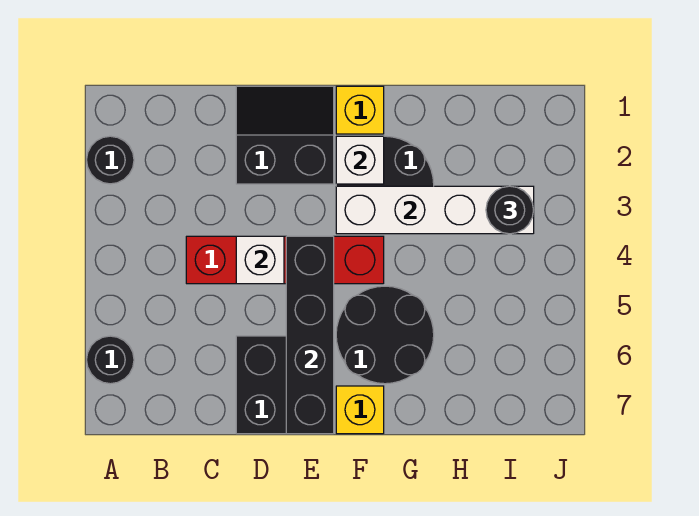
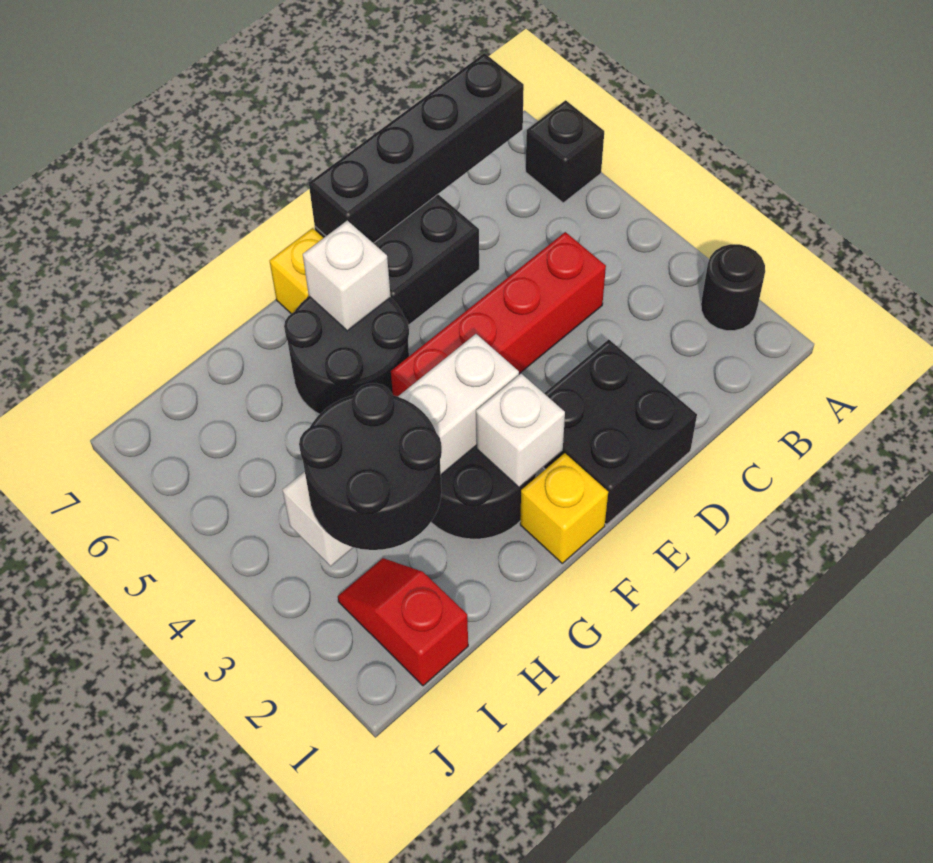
black round brick A6 level 1 -> black brick A6 level 1
black slope D1:E2 level 1 top 2 -> black brick D1:E2 level 1
white brick D4 level 2 -> white brick F6 level 2
black brick E4:E7 level 2 -> black brick B7:E7 level 2
none -> red slope I1:I2 level 1 top 1
black round brick I3 level 3 -> black round brick H2:I3 level 3

